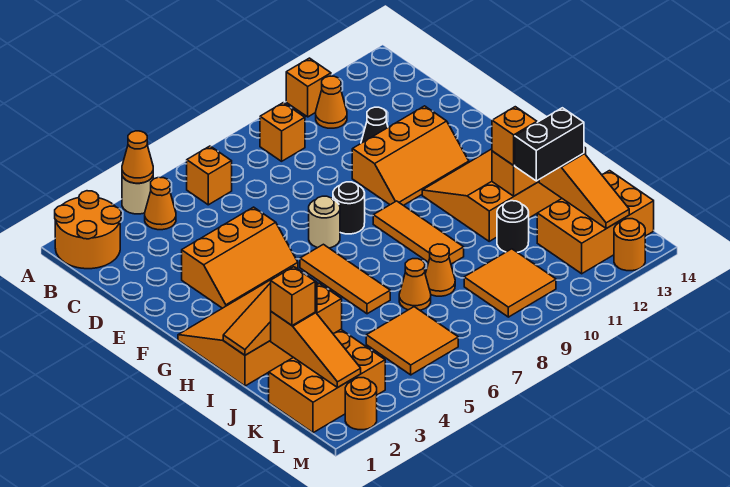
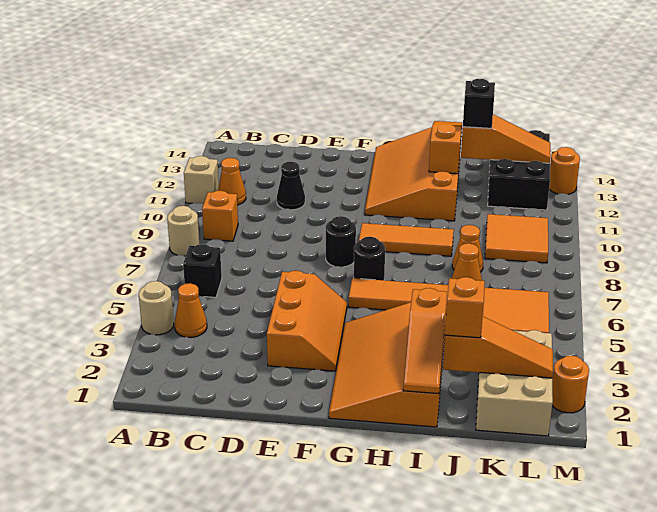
orange round brick A1:B2 level 1 -> none
orange cone A4 level 2 -> none
orange brick A11 level 1 -> tan brick A11 level 1
orange brick B6 level 1 -> black brick B6 level 1
orange slope E10:F12 level 1 top E -> none
tan round brick F7 level 1 -> tan round brick A8 level 1
orange brick I12 level 3 -> none
black round brick J11 level 1 -> black round brick G7 level 1
black brick J12:J13 level 3 -> black brick J13 level 3
orange brick K1:L3 level 1 -> tan brick K1:L3 level 1
orange brick K12:L14 level 1 -> black brick K12:L14 level 1

